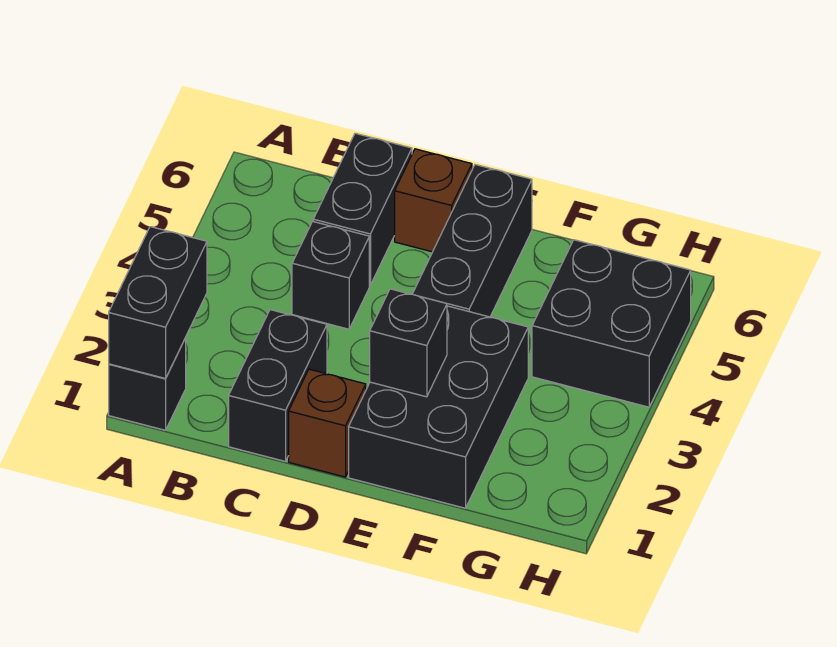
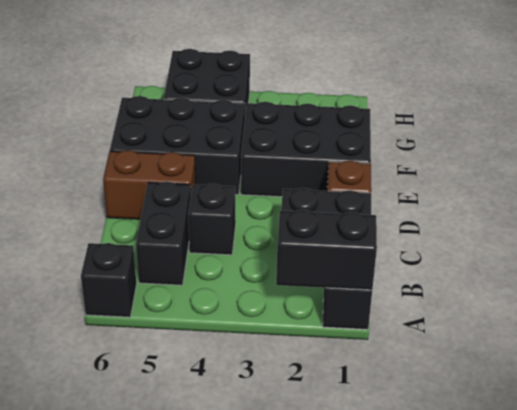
black brick C5:C6 level 1 -> black brick B5:C5 level 1
brown brick D6 level 1 -> brown brick D5:D6 level 1
black brick E2 level 2 -> black brick A6 level 1
black brick E4:E6 level 1 -> black brick E4:F6 level 1

